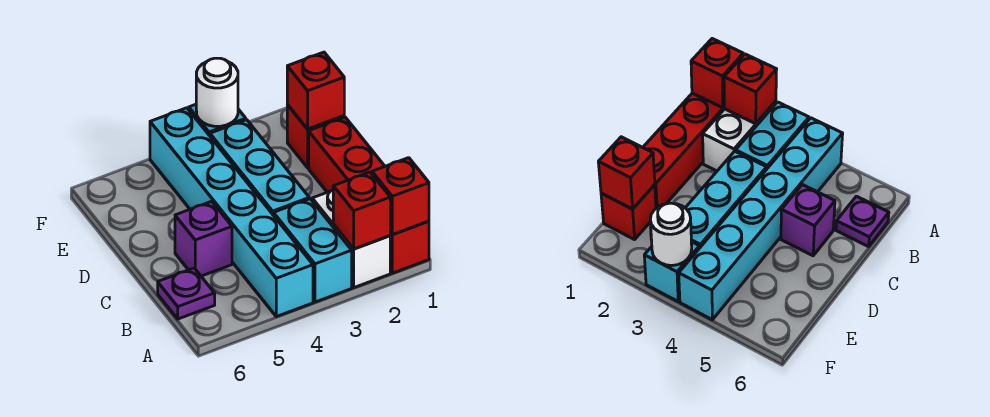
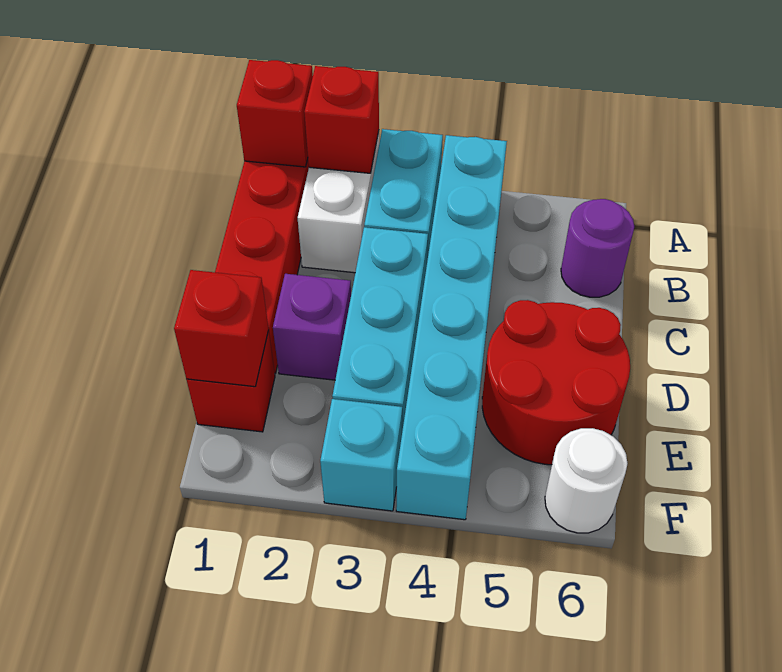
purple plate B6 level 1 -> purple round brick B6 level 1
purple brick C5 level 1 -> purple brick D2 level 1
none -> red round brick D5:E6 level 1
white round brick F3 level 2 -> white round brick F6 level 1

